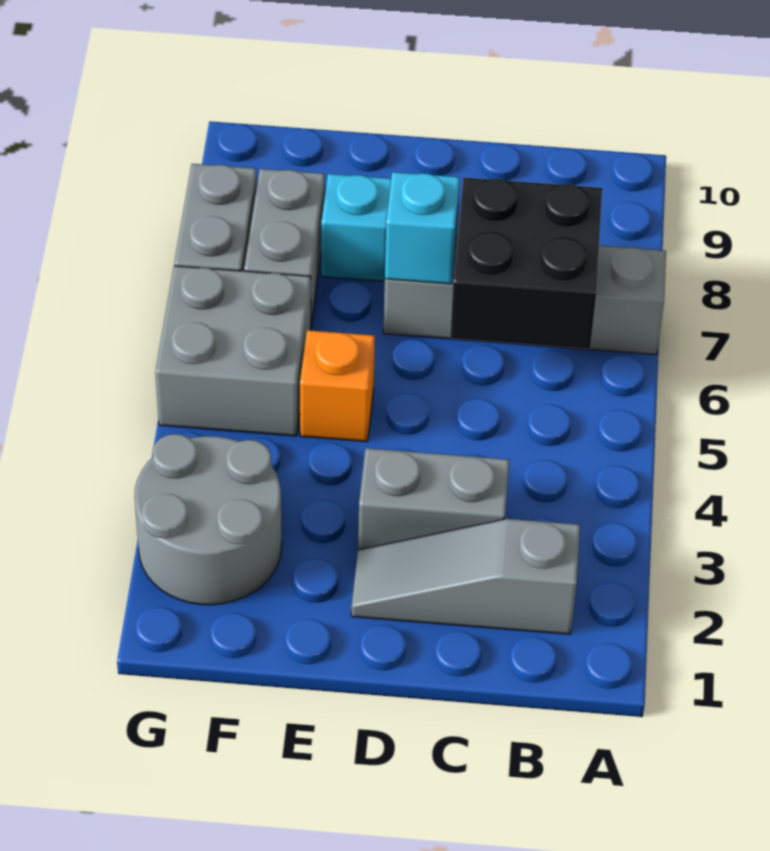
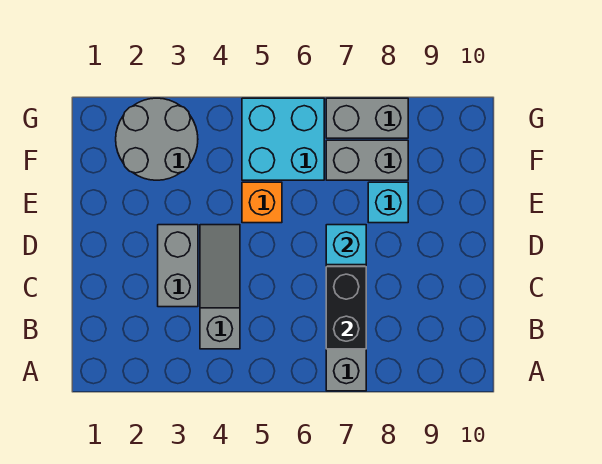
grey slope B2:D2 level 1 top B -> grey slope B4:D4 level 1 top B
black brick B6:C7 level 2 -> black brick B7:C7 level 2
grey brick F5:G6 level 1 -> cyan brick F5:G6 level 1

